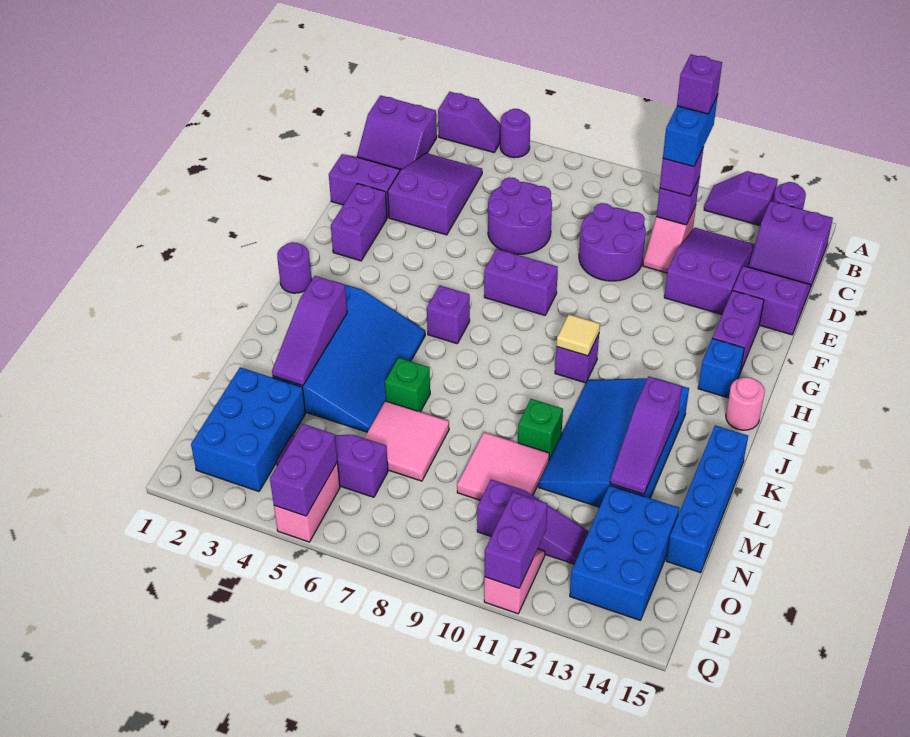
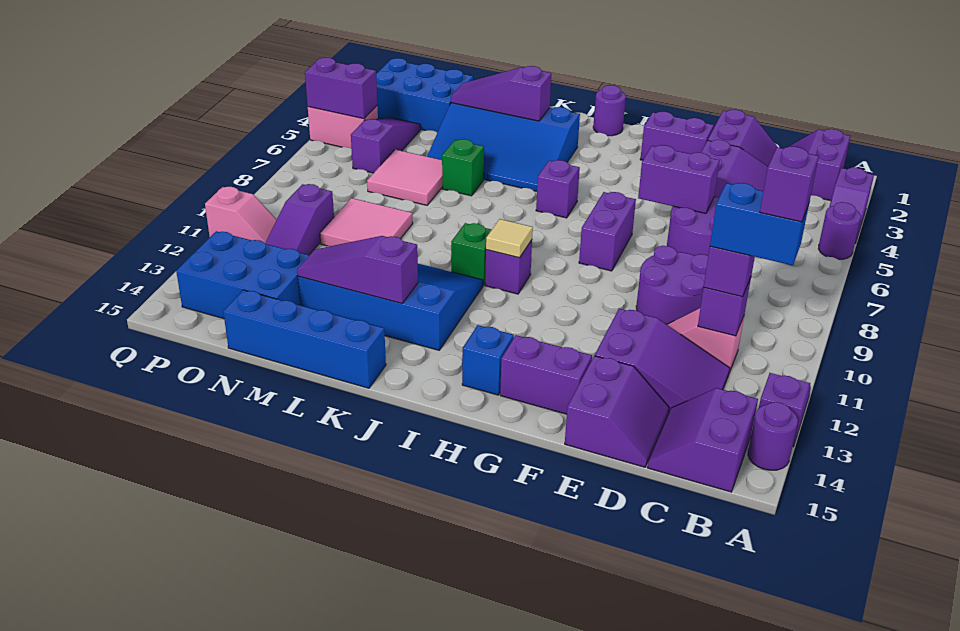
pink round brick I15 level 1 -> none
green brick L10 level 1 -> green brick J10 level 1
purple brick P11:Q11 level 2 -> purple brick E6:F6 level 2

